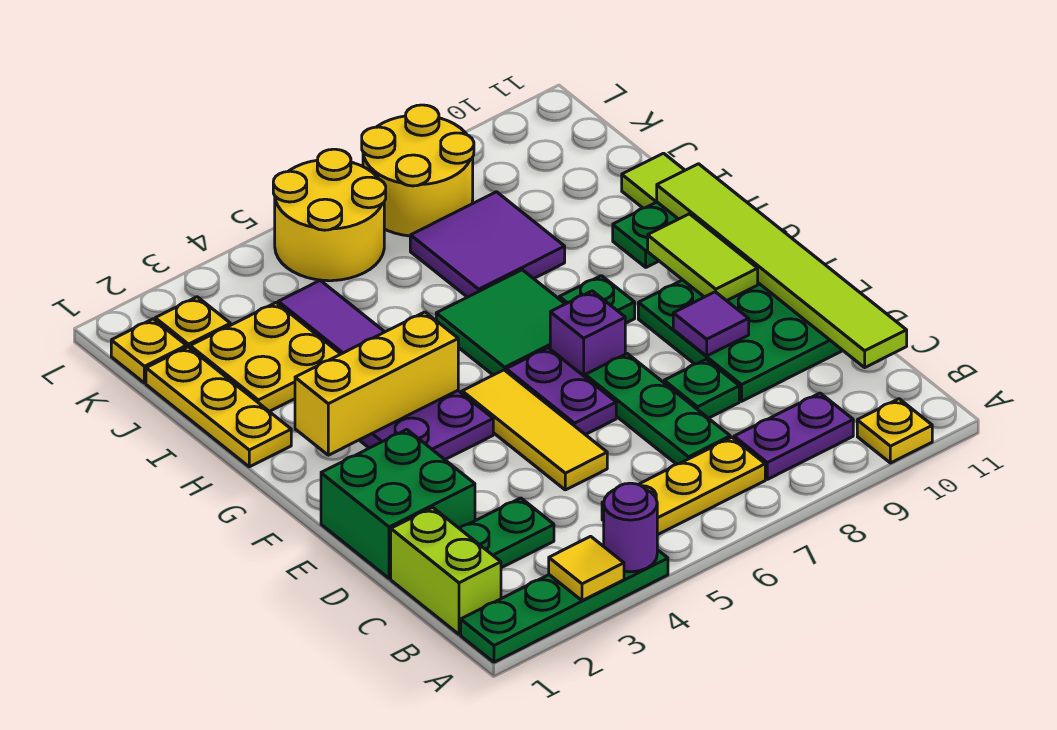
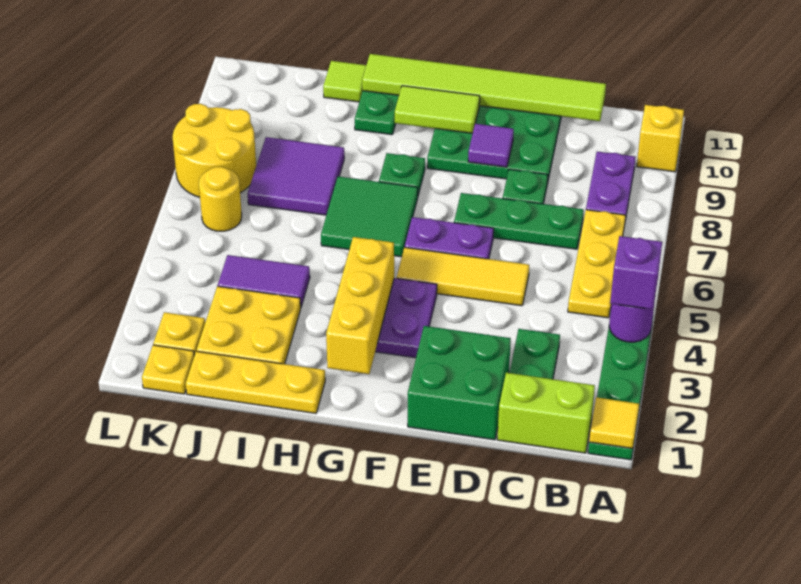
yellow tile A3 level 2 -> yellow tile A1 level 2
yellow plate A10 level 1 -> yellow brick A10 level 1
purple brick F7 level 1 -> purple brick A4 level 3
yellow round brick K5:L6 level 1 -> yellow round brick K6 level 1

